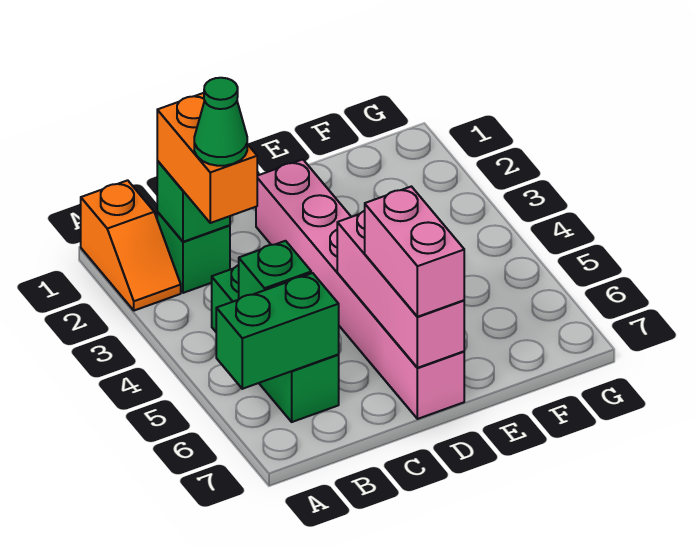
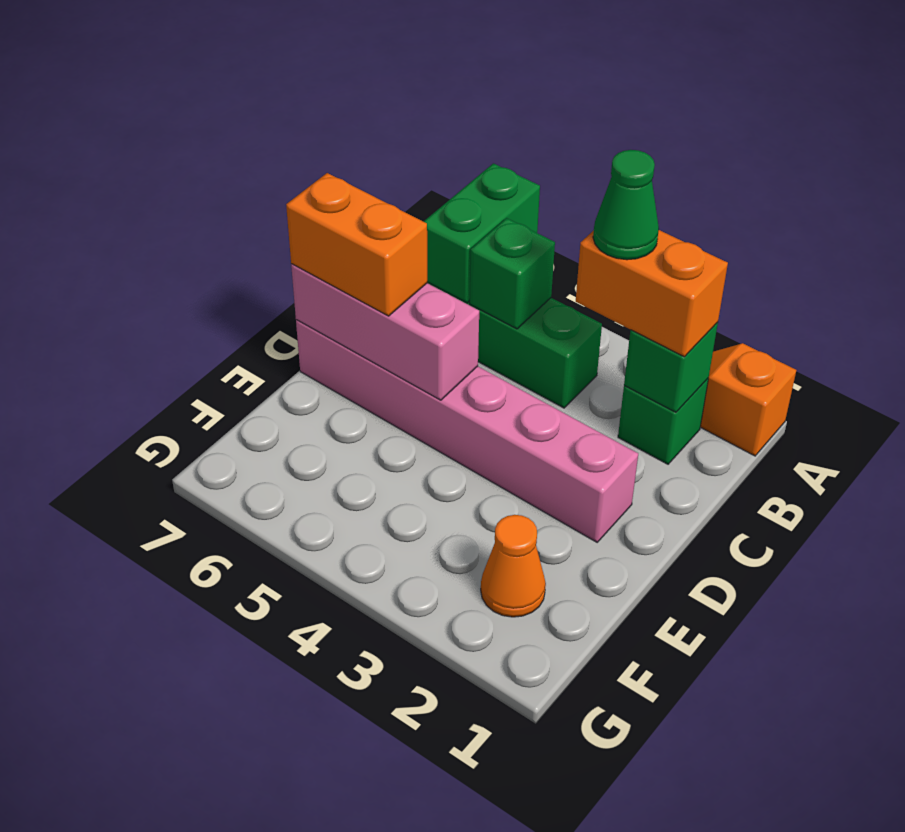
pink brick D6:D7 level 3 -> orange brick D6:D7 level 3
none -> orange cone F2 level 1

